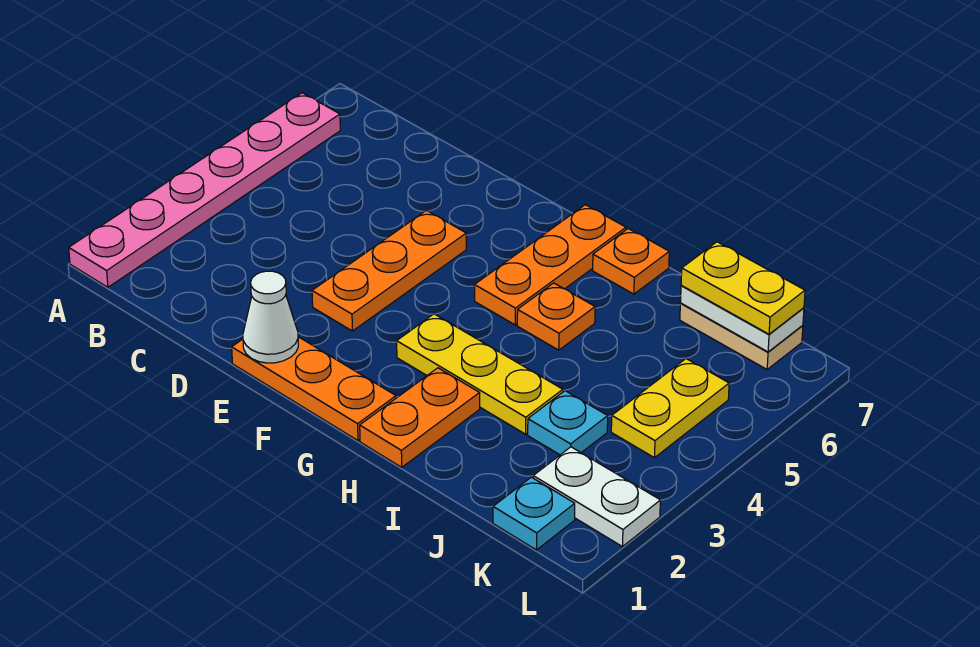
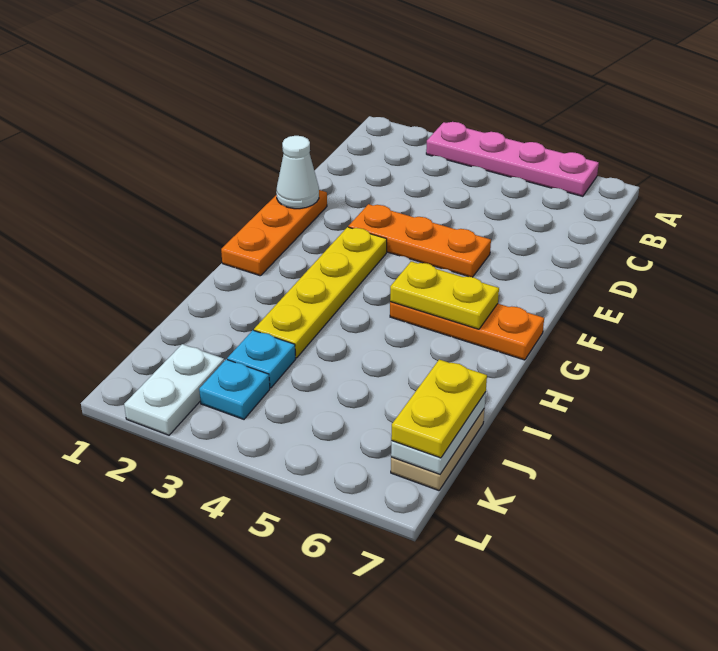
pink plate A1:A6 level 1 -> pink plate A3:A6 level 1
yellow plate G3:I3 level 1 -> yellow plate F3:I3 level 1
orange plate H1:H2 level 1 -> none
orange plate H5 level 1 -> none
orange plate H7 level 1 -> none
cyan plate K1 level 1 -> cyan plate K3 level 1
yellow plate K4:K5 level 1 -> yellow plate G5:G6 level 2

